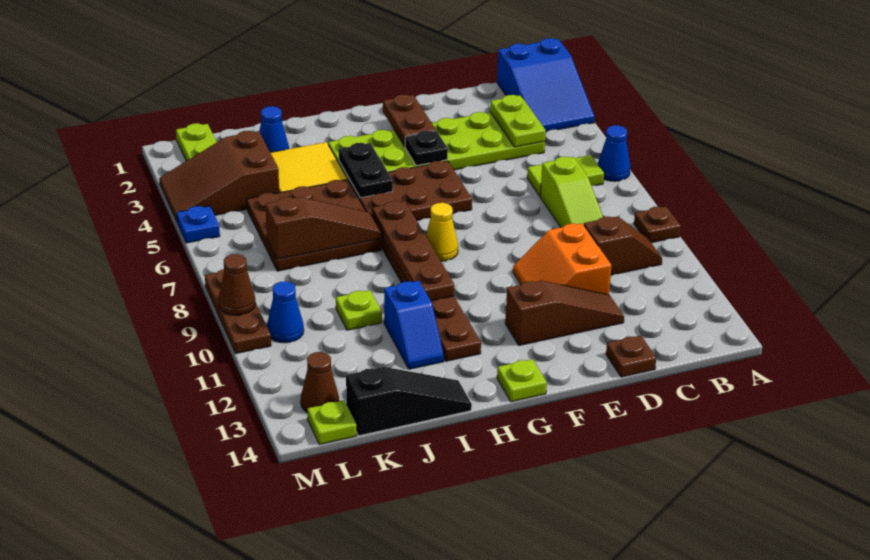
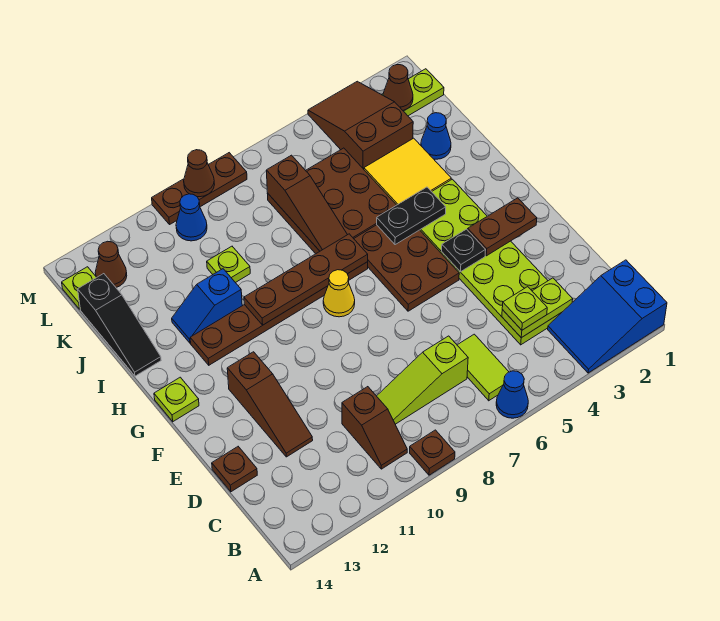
none -> lime plate C4 level 3
orange slope D10:E11 level 1 top D -> none
none -> brown cone L2 level 2
blue plate M5 level 1 -> none

